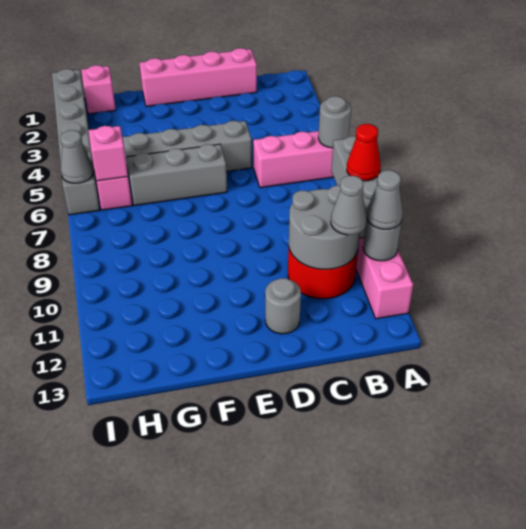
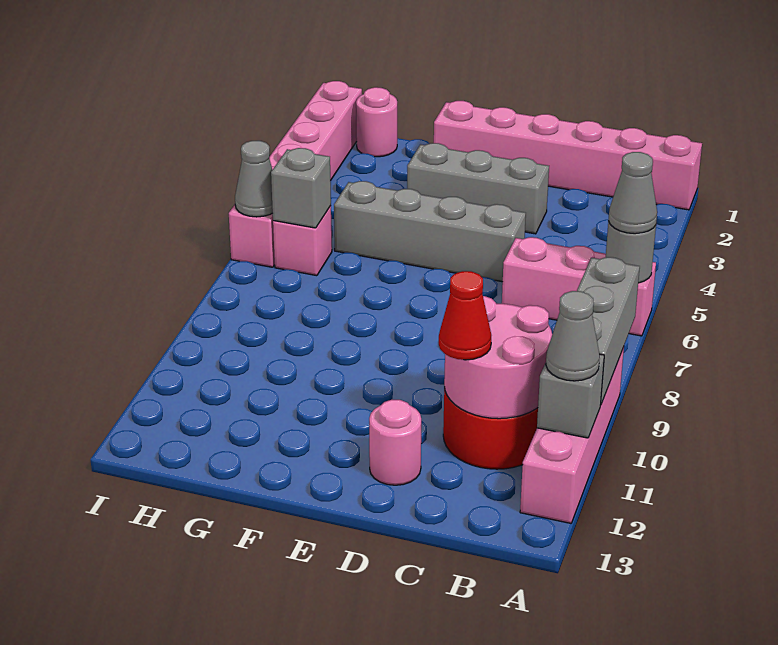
red cone A9 level 3 -> red cone C11 level 3
grey round brick A11 level 2 -> grey brick A11 level 2
grey round brick B10:C11 level 2 -> pink round brick B10:C11 level 2
grey cone B11 level 3 -> grey cone A6 level 3
pink brick C1:F1 level 1 -> pink brick A1:F1 level 1
grey round brick D12 level 1 -> pink round brick D12 level 1
grey brick E6:G6 level 1 -> grey brick D3:F3 level 1
pink brick H1 level 1 -> pink round brick H1 level 1
pink brick H6 level 2 -> grey brick H6 level 2
grey brick I1:I6 level 1 -> pink brick I1:I6 level 1

